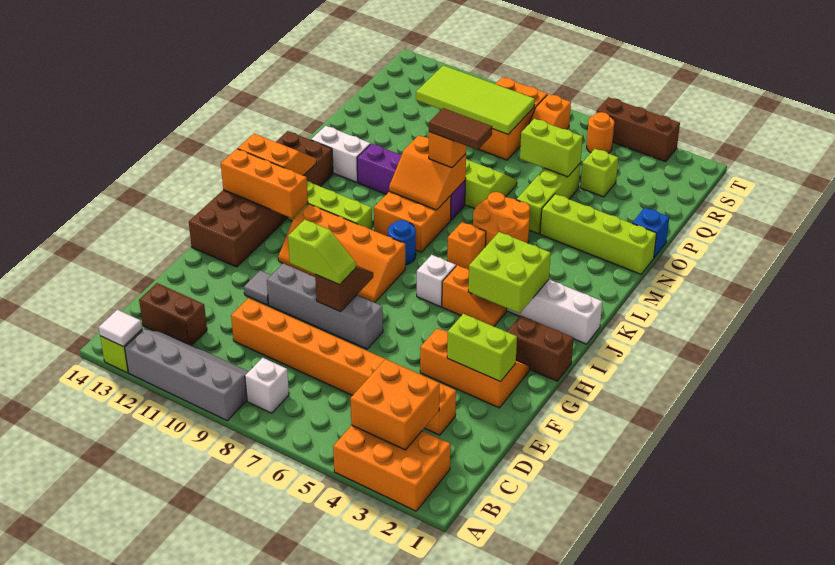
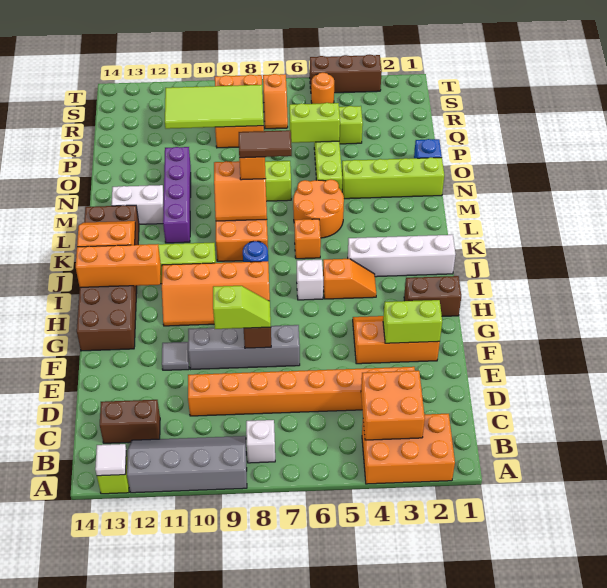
lime brick I3:J4 level 2 -> none
purple brick M8:M11 level 1 -> purple brick L11:O11 level 1

